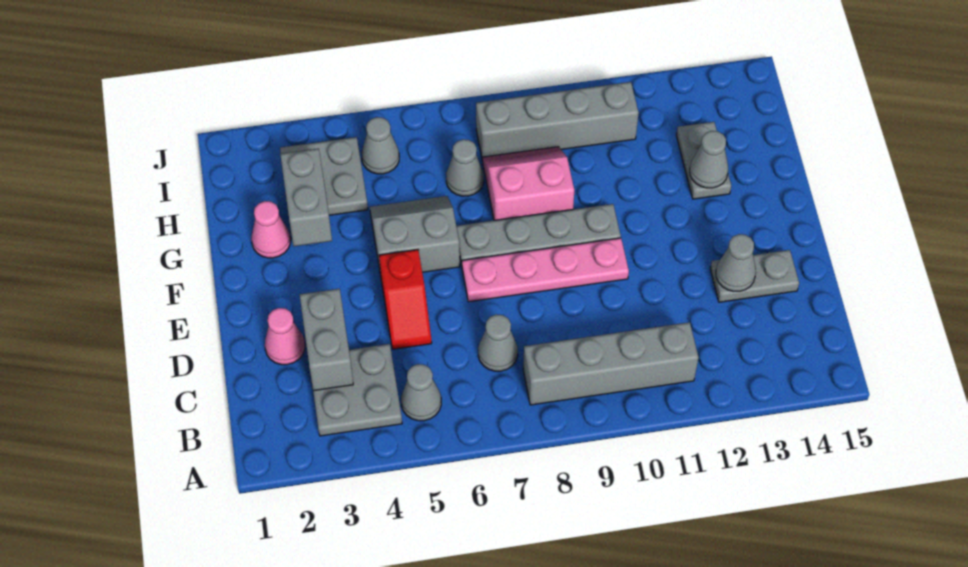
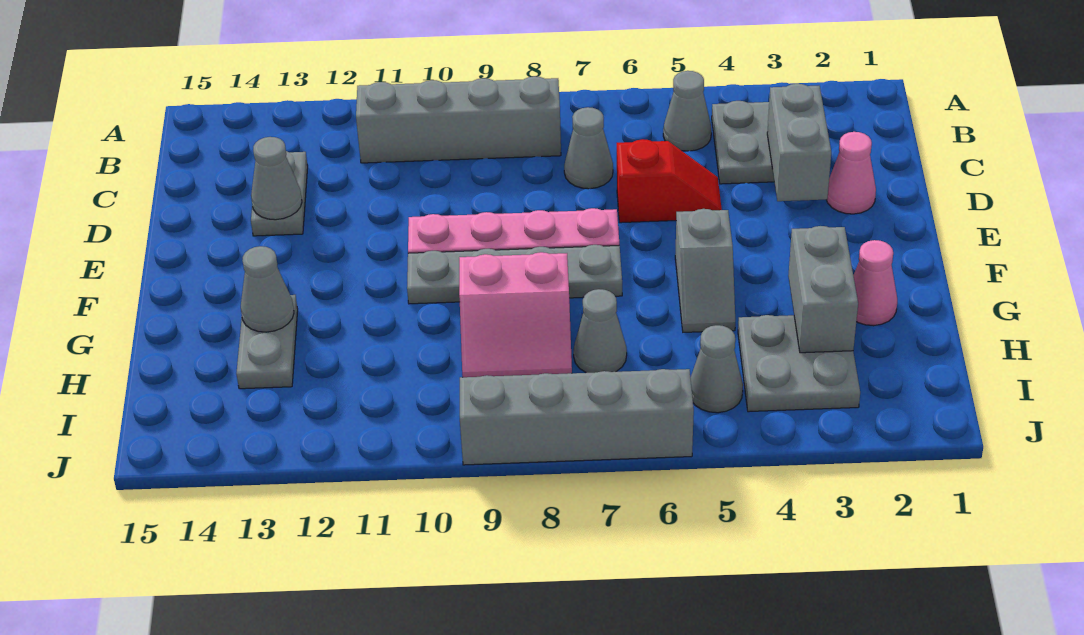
red slope D5:E5 level 1 top E -> red slope D5:D6 level 1 top 6
grey plate D13:D14 level 1 -> grey plate C13:D13 level 1
grey slope F5:G6 level 1 top F -> grey slope F5:G5 level 1 top F
grey brick I8:I11 level 1 -> grey brick J6:J9 level 1

